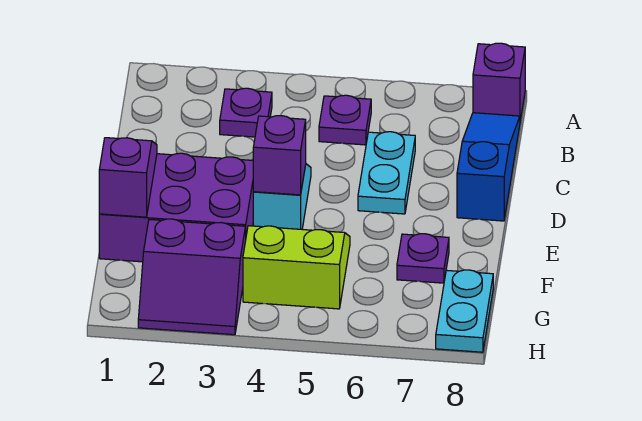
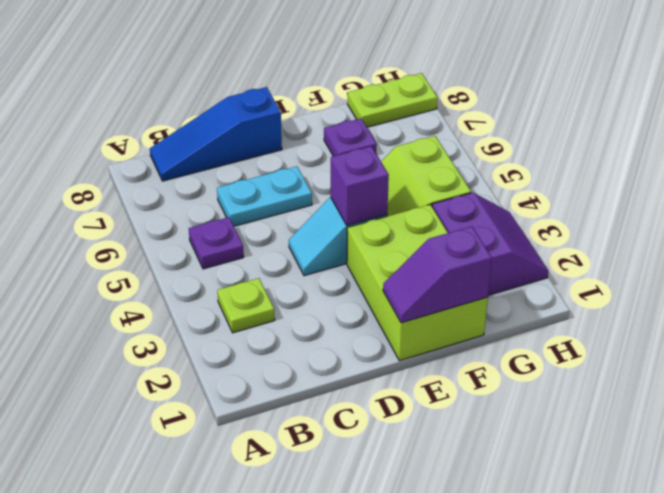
purple brick A8 level 1 -> none
purple plate B3 level 1 -> lime plate B3 level 1
purple brick E1:F3 level 1 -> lime brick E1:F3 level 1
cyan plate G8:H8 level 1 -> lime plate G8:H8 level 1

